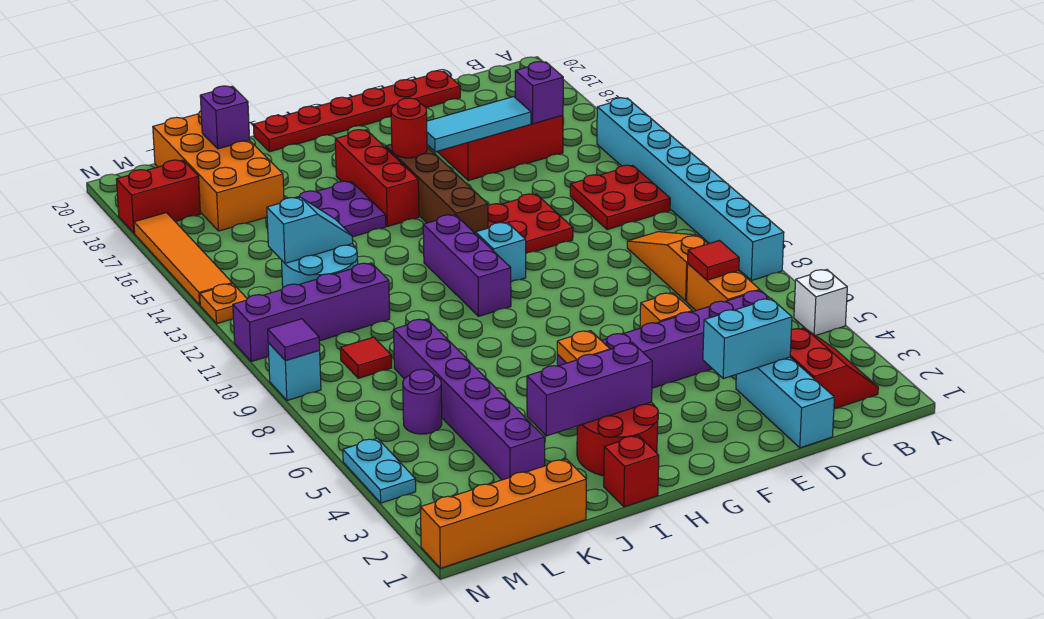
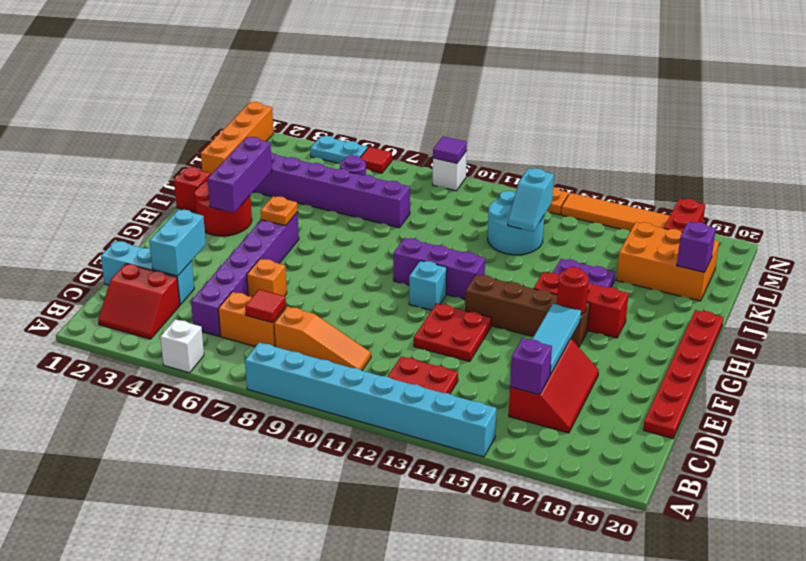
purple brick K11:N11 level 1 -> none
orange brick K17:L20 level 1 -> orange brick K17:L19 level 1
red tile L9 level 1 -> red tile N6 level 1
cyan brick N9 level 1 -> white brick N9 level 1

